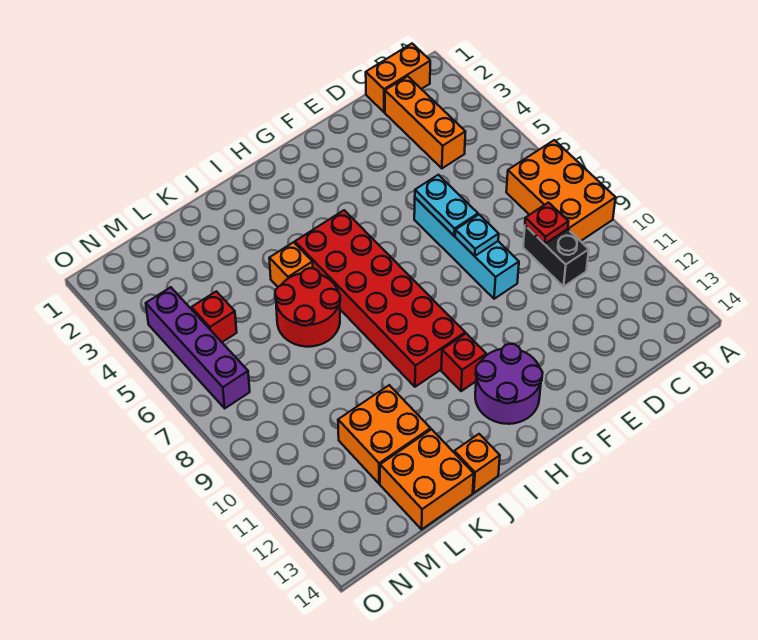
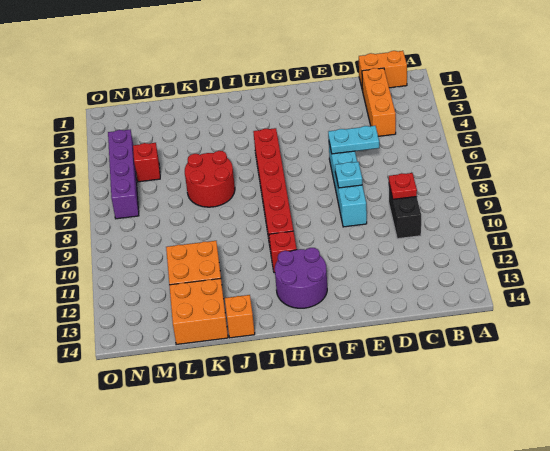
orange brick A7:B9 level 1 -> none
cyan plate E6:E7 level 2 -> cyan plate D6:E6 level 2
red brick H5:I10 level 1 -> red brick H5:H10 level 1
orange brick J5 level 1 -> none

